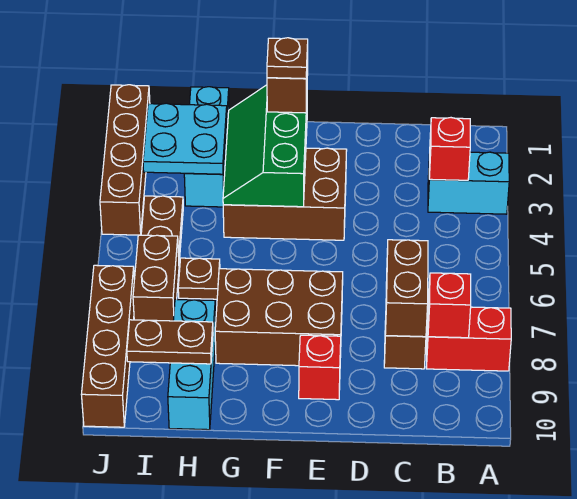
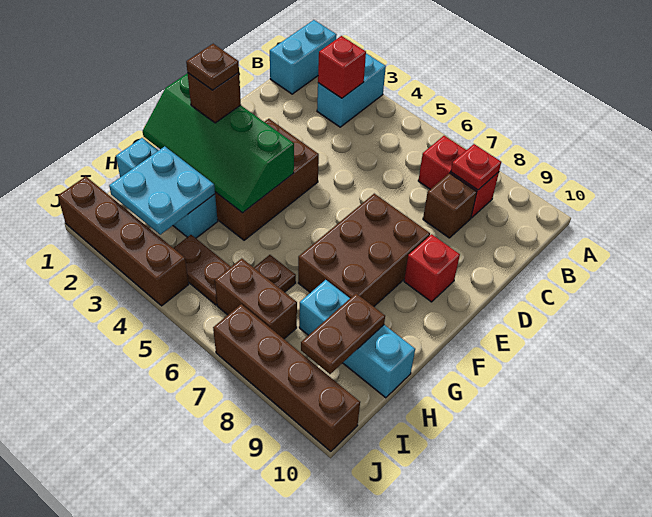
none -> cyan brick A1:B1 level 1
red brick A8:B8 level 1 -> red brick B7:B8 level 1
red brick B8 level 2 -> red plate B8 level 2
brown brick C7:C8 level 2 -> none
green slope F2:G4 level 2 top F -> green slope F1:G4 level 2 top F

